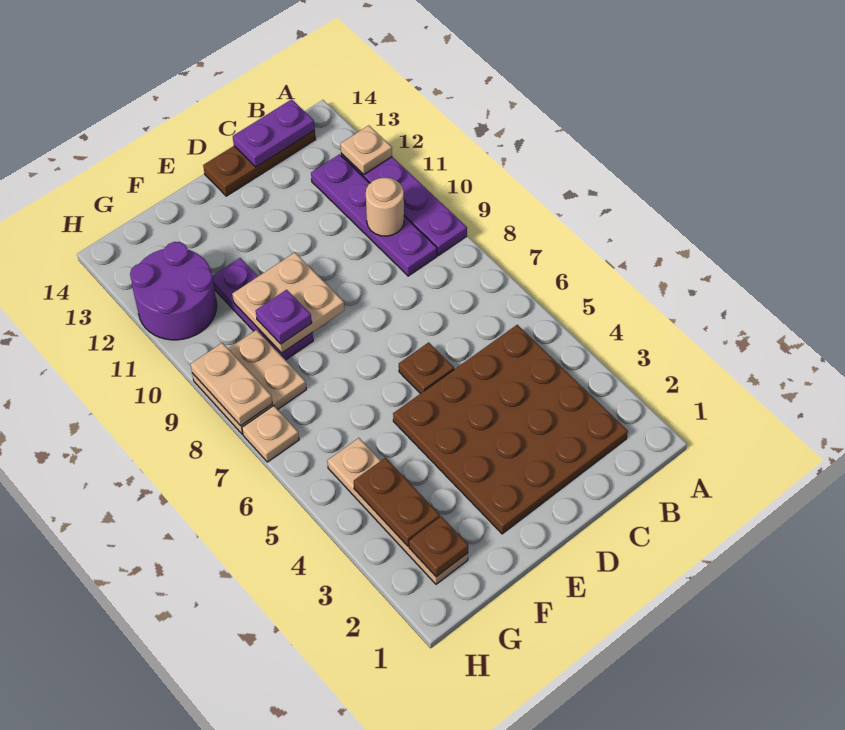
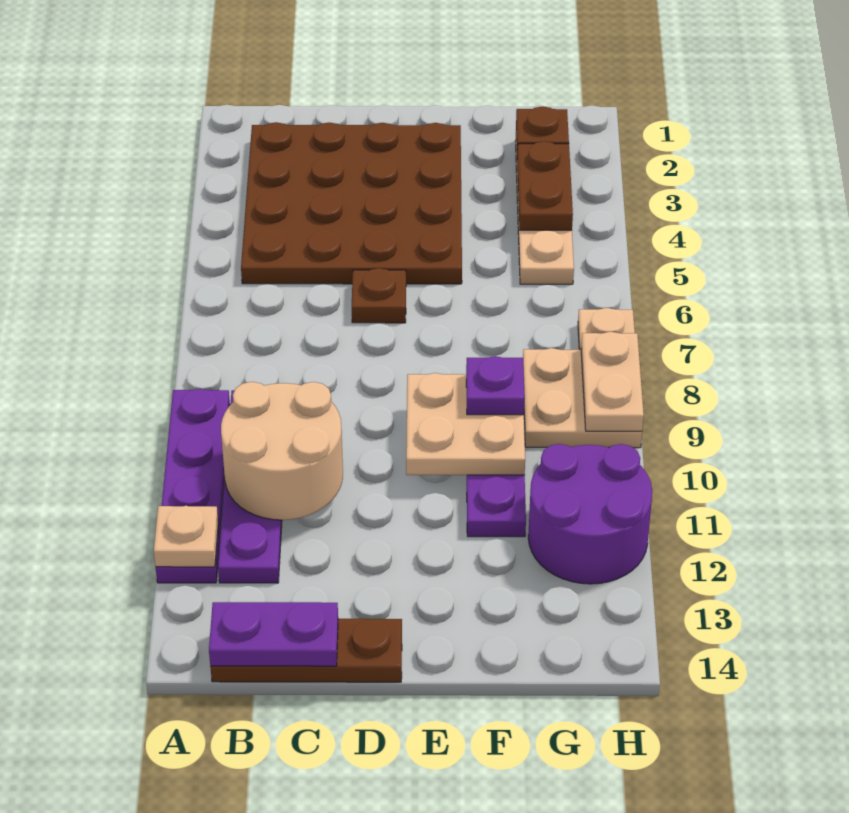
tan round brick B10 level 2 -> tan round brick B10:C11 level 2

